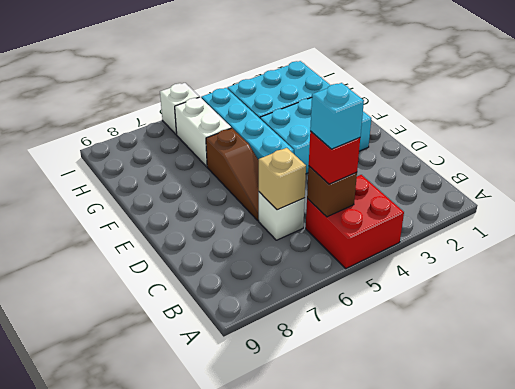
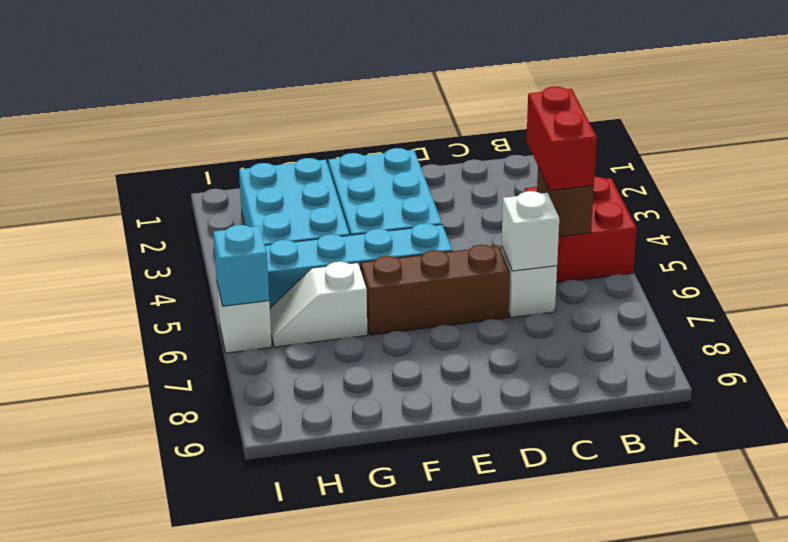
red brick B5 level 3 -> red brick B4:B5 level 3
cyan brick B5 level 4 -> cyan brick I6 level 2
tan brick C6 level 2 -> white brick C6 level 2
brown slope D6:F6 level 1 top F -> brown brick D6:F6 level 1
white brick G6:H6 level 1 -> white slope G6:H6 level 1 top G

